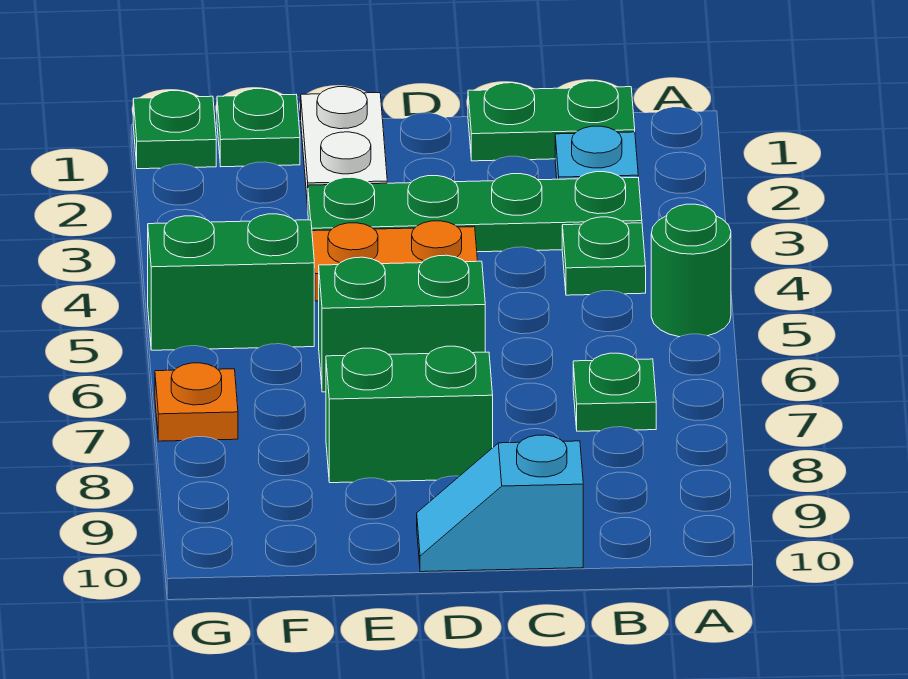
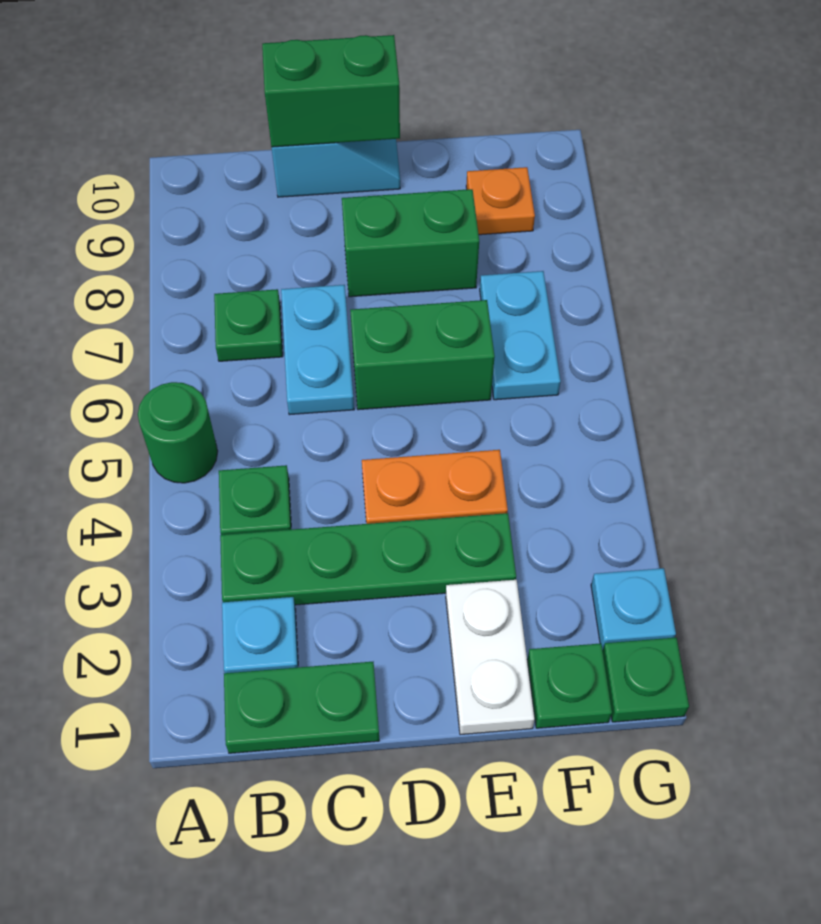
none -> cyan plate C6:C7 level 1
green brick F5:G5 level 1 -> green brick C10:D10 level 2
none -> cyan plate F6:F7 level 1
none -> cyan plate G2 level 1
orange plate G7 level 1 -> orange plate F9 level 1

